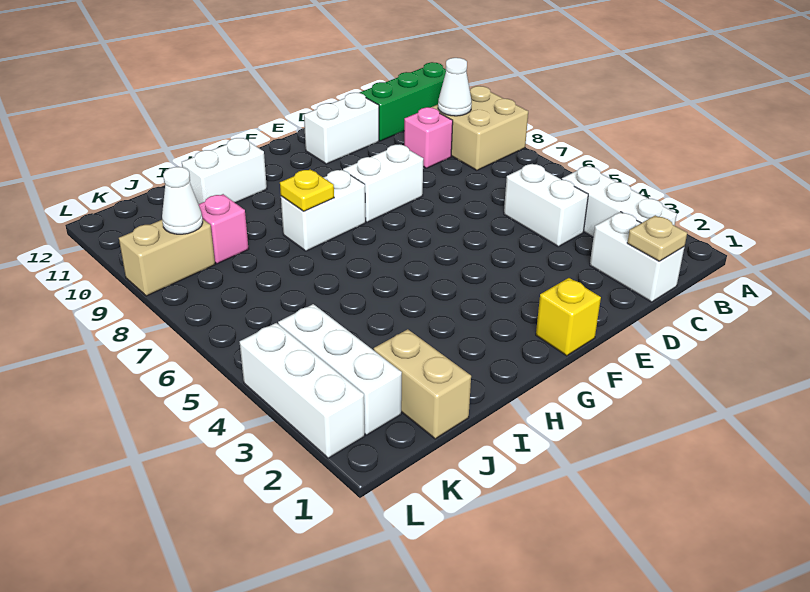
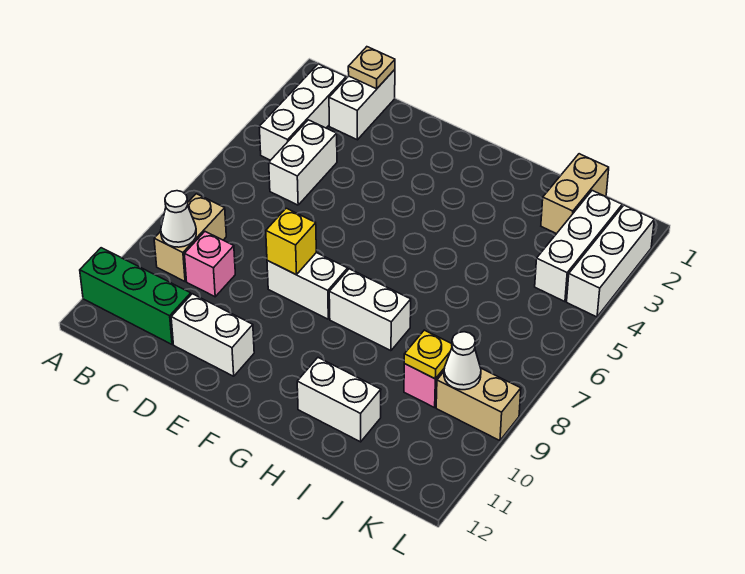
tan brick A8:B9 level 1 -> tan brick B8:B9 level 1
yellow brick F1 level 1 -> yellow brick E8 level 2
yellow plate H8 level 2 -> yellow plate J9 level 2

